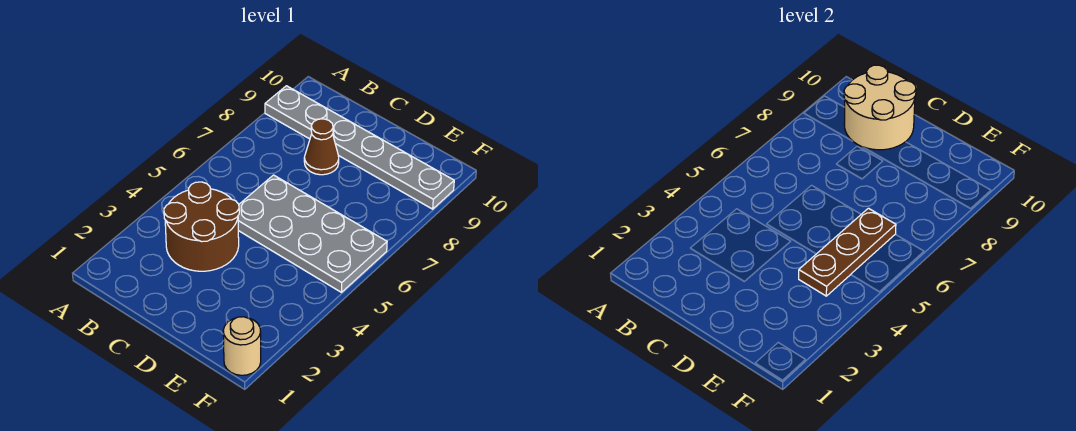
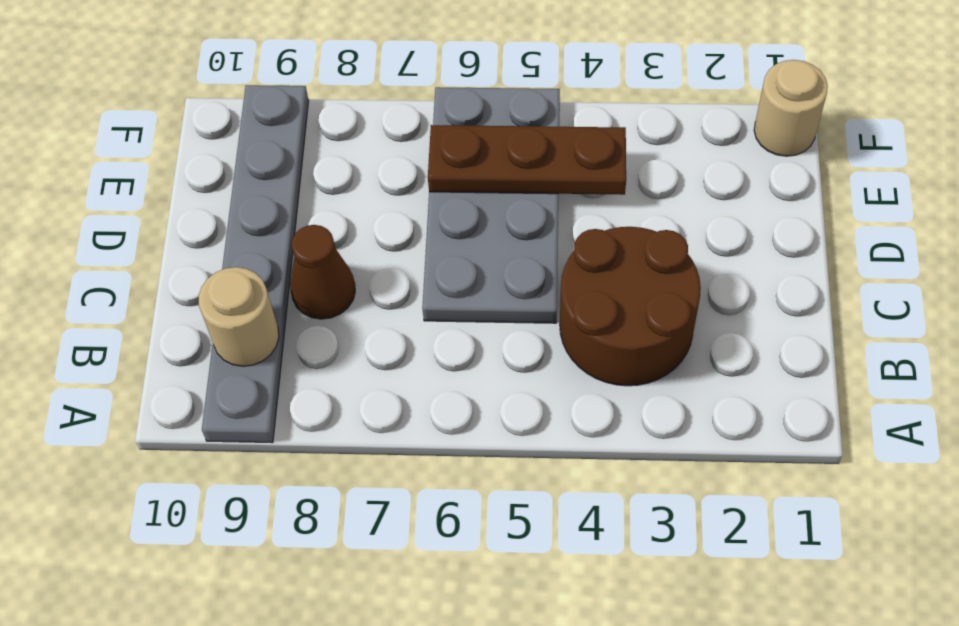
tan round brick B9:C10 level 2 -> tan round brick B9 level 2

